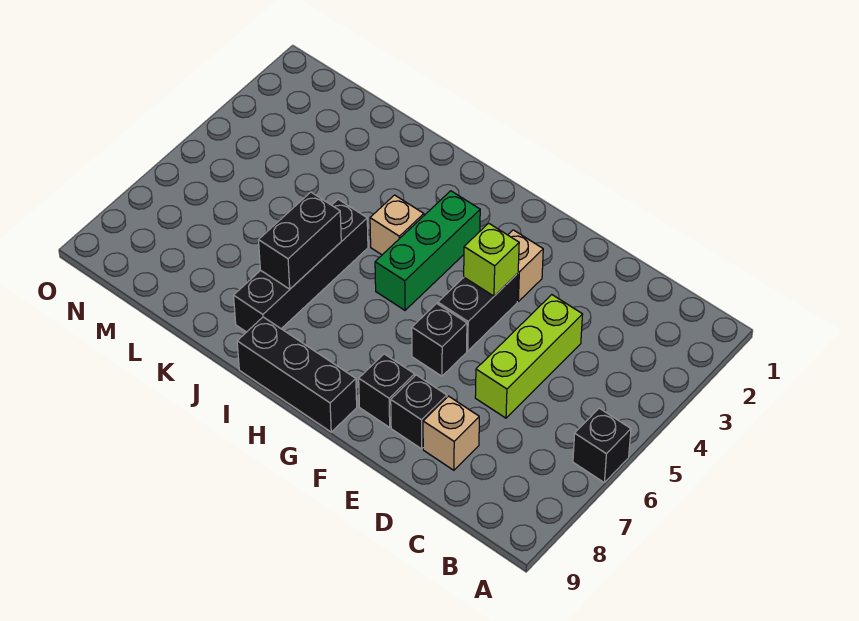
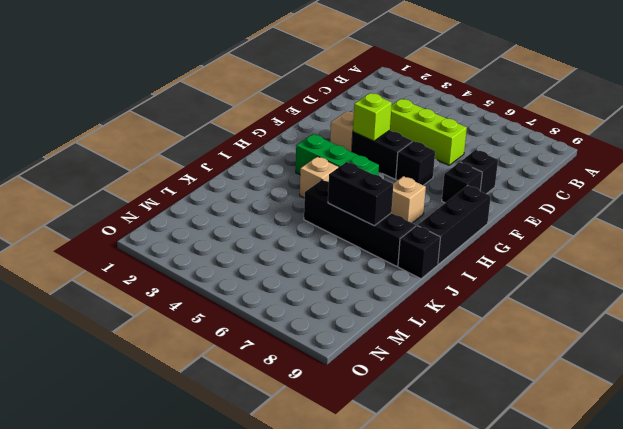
black brick A6 level 1 -> black brick J9 level 1
tan brick D8 level 1 -> tan brick H7 level 1

